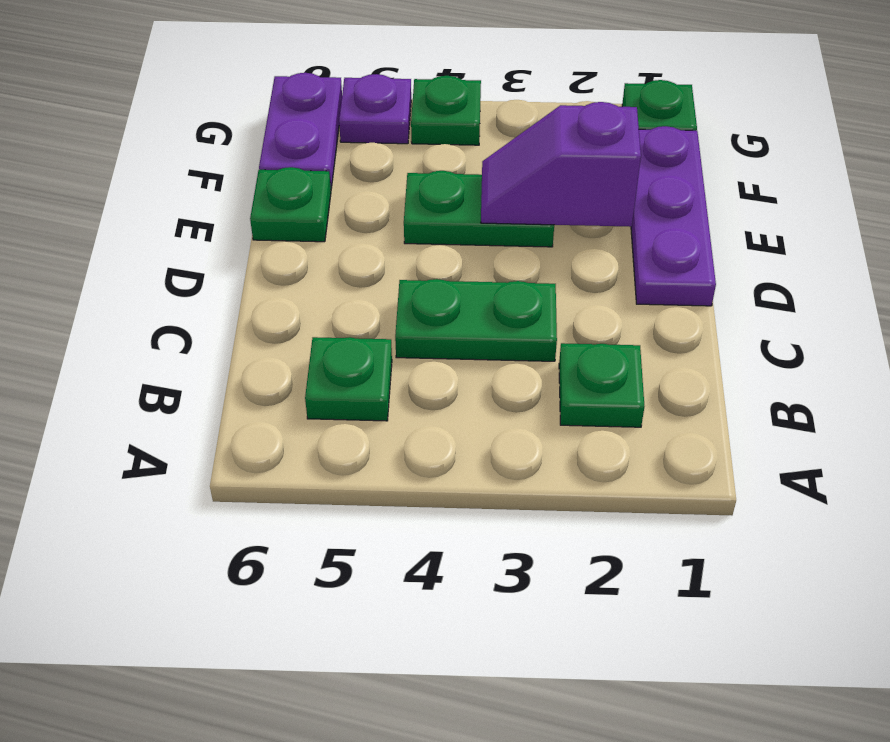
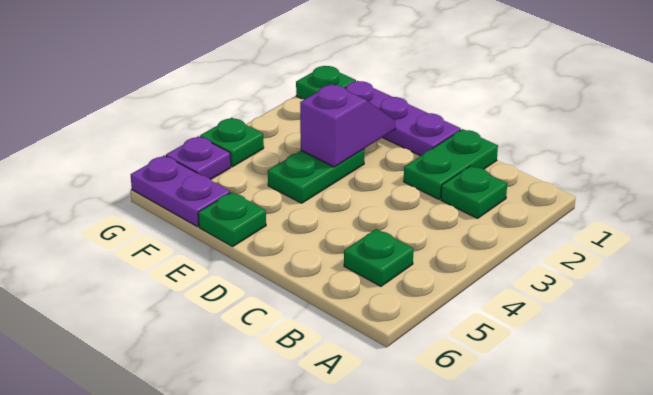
green plate C3:C4 level 1 -> green plate C1:C2 level 1
purple slope E2:E3 level 2 top 2 -> purple slope E2:E3 level 2 top 3

